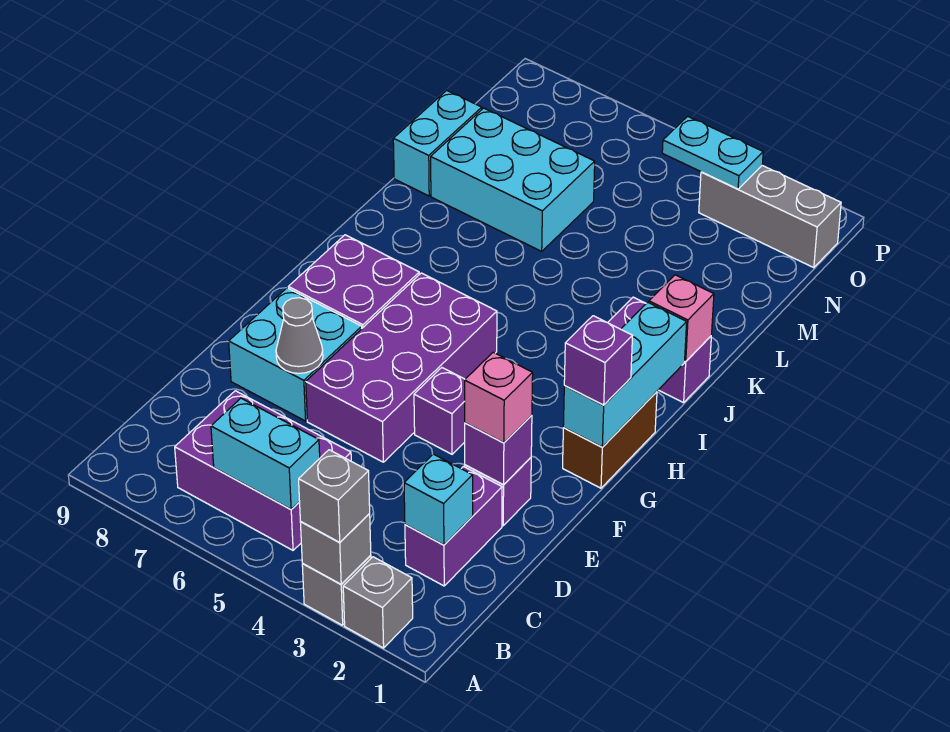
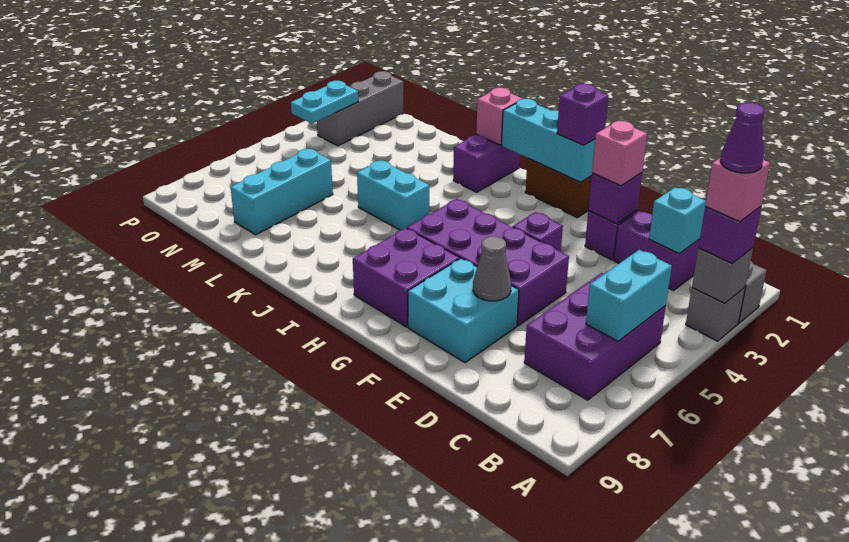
grey brick A3 level 3 -> purple brick A3 level 3
none -> pink brick A3 level 4
none -> purple cone A3 level 5
cyan brick L6:M8 level 1 -> cyan brick M6:M8 level 1
cyan brick L9:M9 level 1 -> cyan brick J5:K5 level 1

